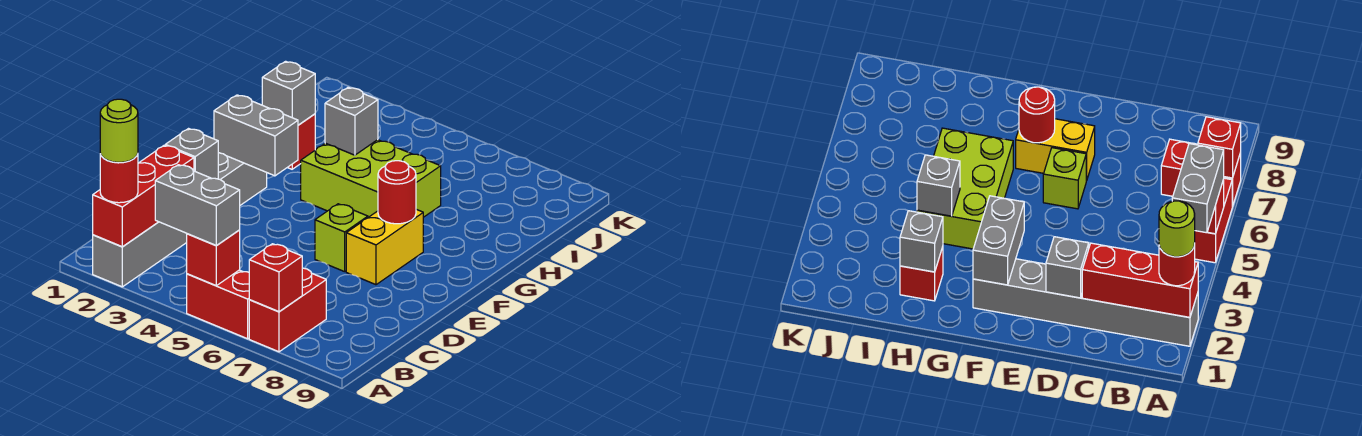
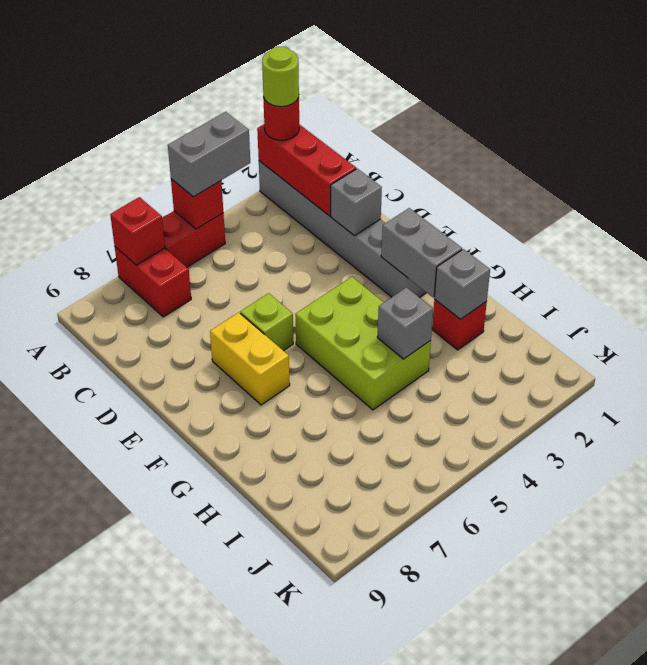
grey brick F2:F3 level 2 -> grey brick F2:G2 level 2
red round brick F7 level 2 -> none
lime brick G4:H6 level 1 -> lime brick F4:H5 level 1

